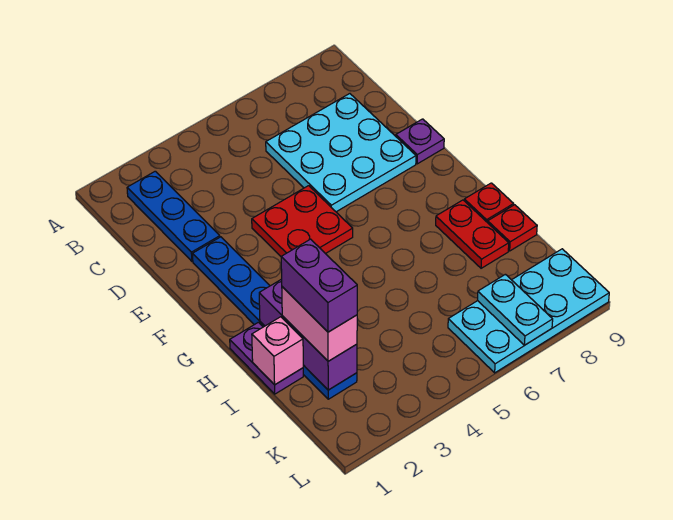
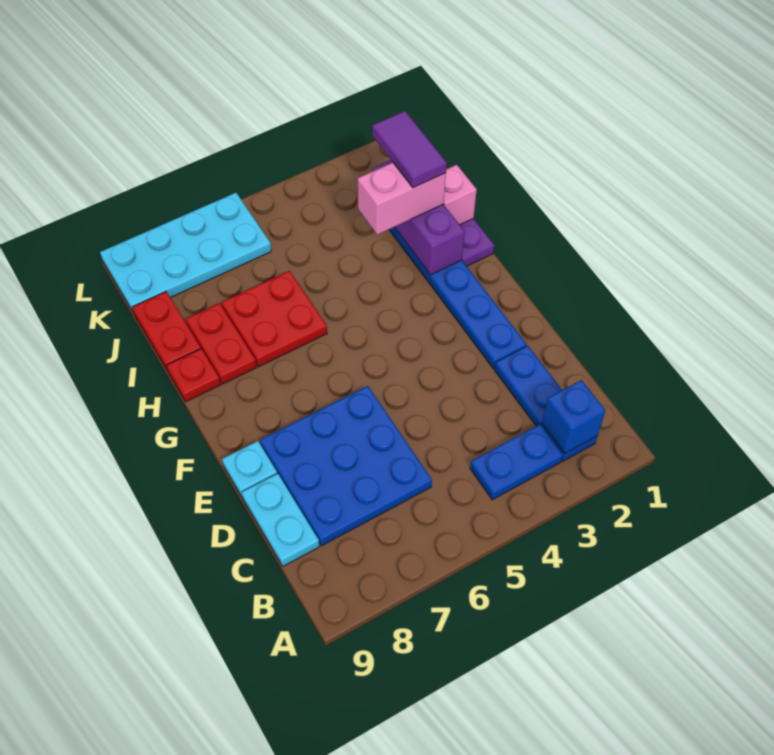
none -> blue brick B2 level 2
none -> blue plate B3:B4 level 1
cyan plate C6:E8 level 1 -> blue plate C6:E8 level 1
red plate E4:F5 level 1 -> red plate H6:I7 level 1
purple plate E9 level 1 -> cyan plate E9 level 1
pink brick I2:J2 level 3 -> pink brick I2:I3 level 3
purple brick I2:J2 level 4 -> purple tile I2:J2 level 4
red plate I9 level 1 -> red plate I9:J9 level 1
cyan plate K7:L7 level 2 -> cyan plate C9:D9 level 1

